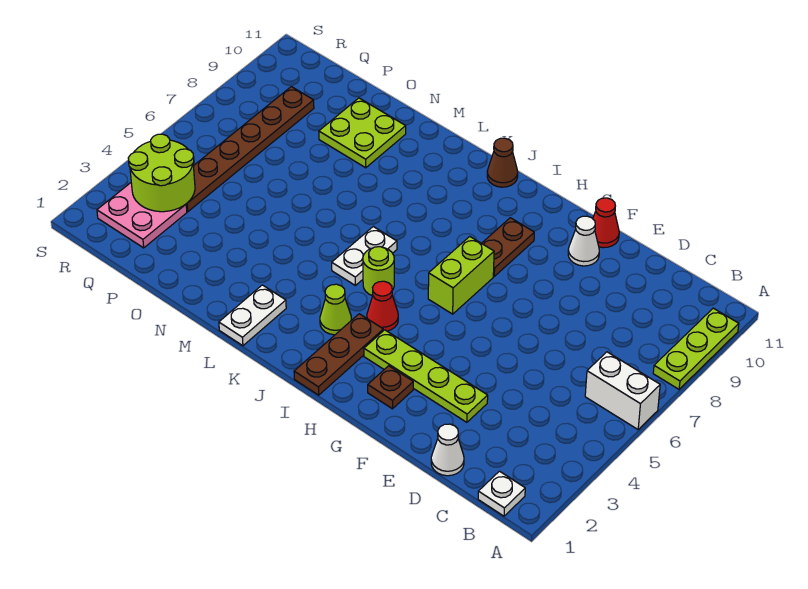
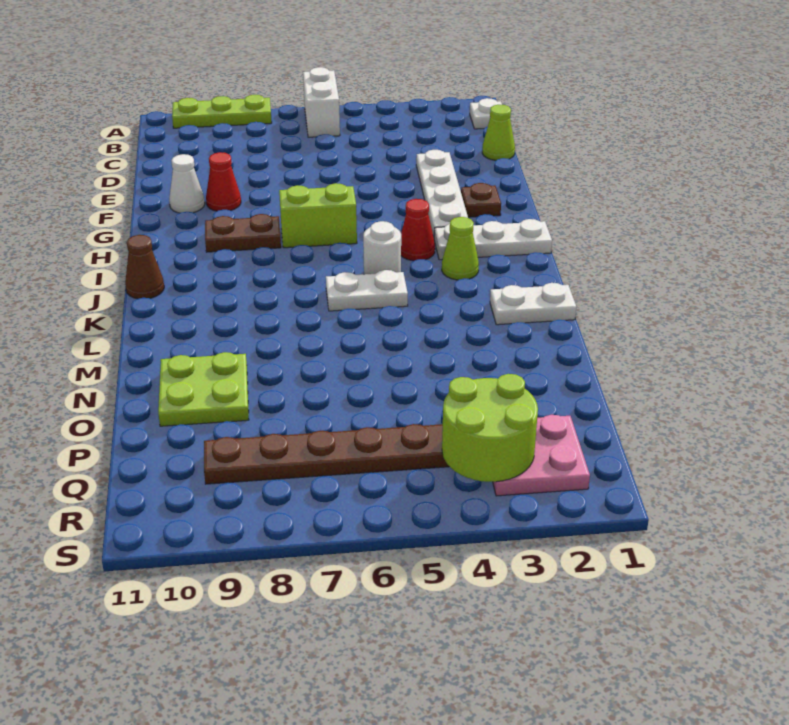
white cone D1 level 1 -> lime cone D1 level 1
lime plate E3:H3 level 1 -> white plate E3:H3 level 1
red cone F11 level 1 -> red cone F9 level 1
brown plate I1:I3 level 1 -> white plate I1:I3 level 1
lime round brick J5 level 1 -> white round brick J5 level 1

